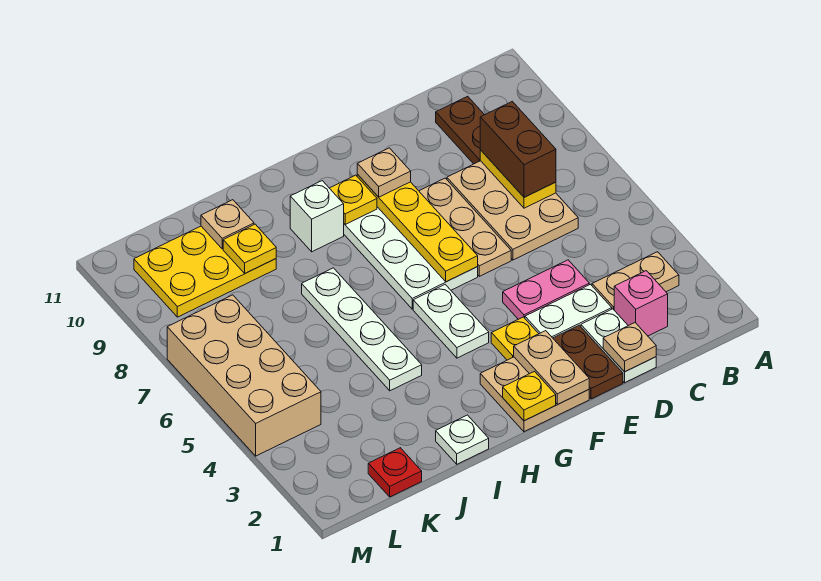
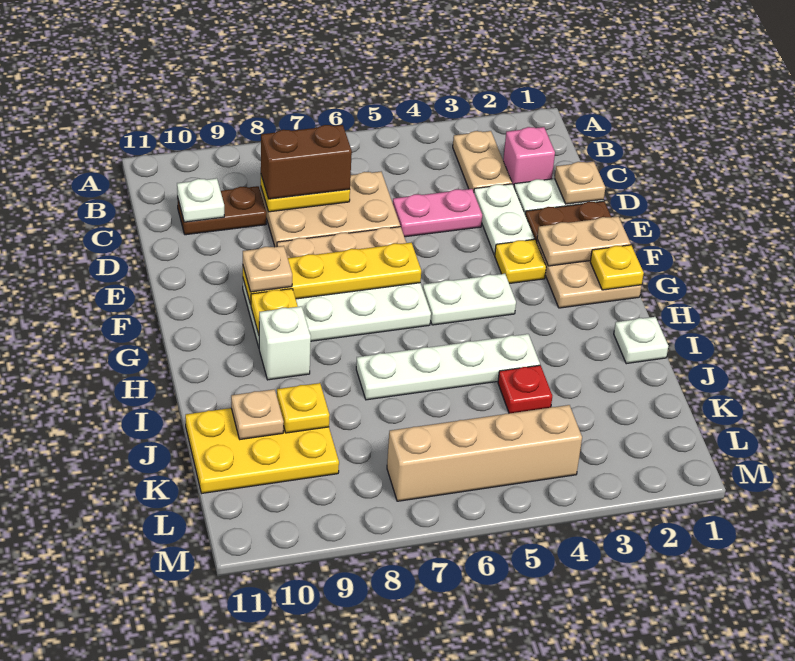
none -> white plate C10 level 2
pink plate D4:E4 level 1 -> pink plate D4:D5 level 1
yellow plate J9:L10 level 1 -> yellow plate J9:K11 level 1
red plate K1 level 1 -> red plate J4 level 1
tan brick L4:M7 level 1 -> tan brick L4:L7 level 1

